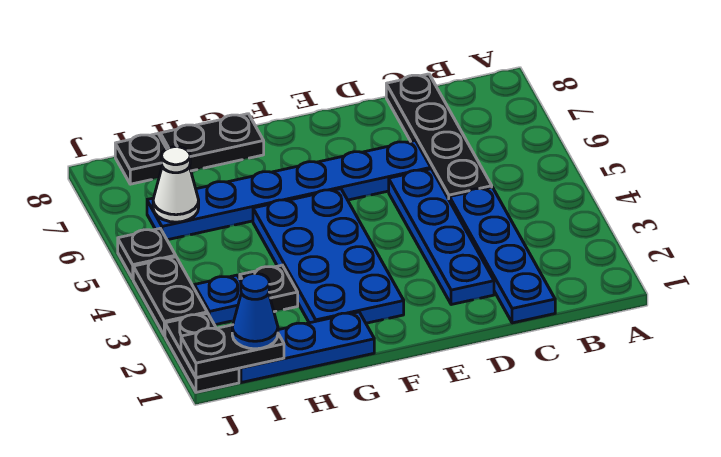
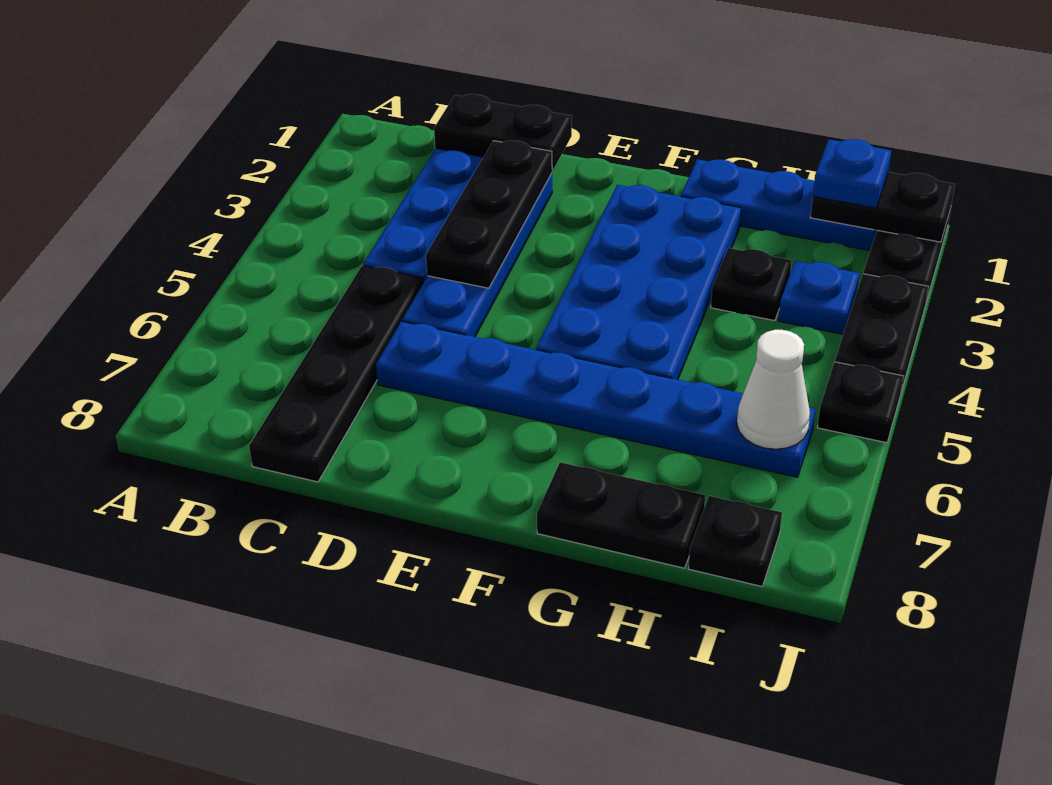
none -> black plate C1:D1 level 2
none -> black plate D2:D4 level 2
blue cone I1 level 3 -> blue plate I1 level 3

